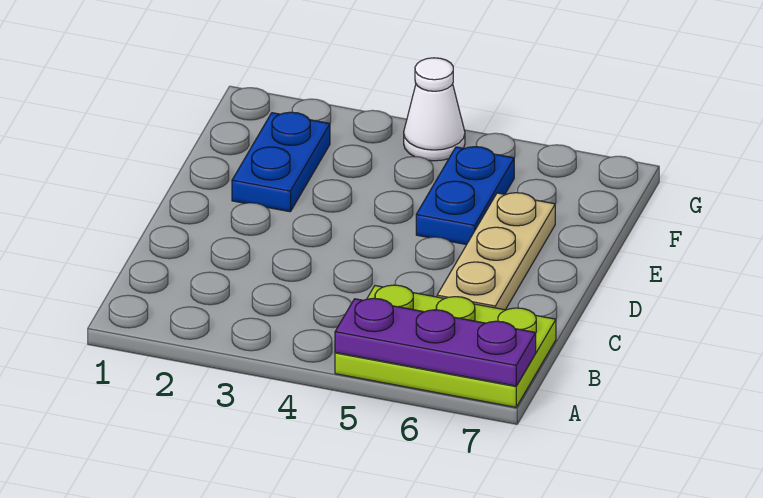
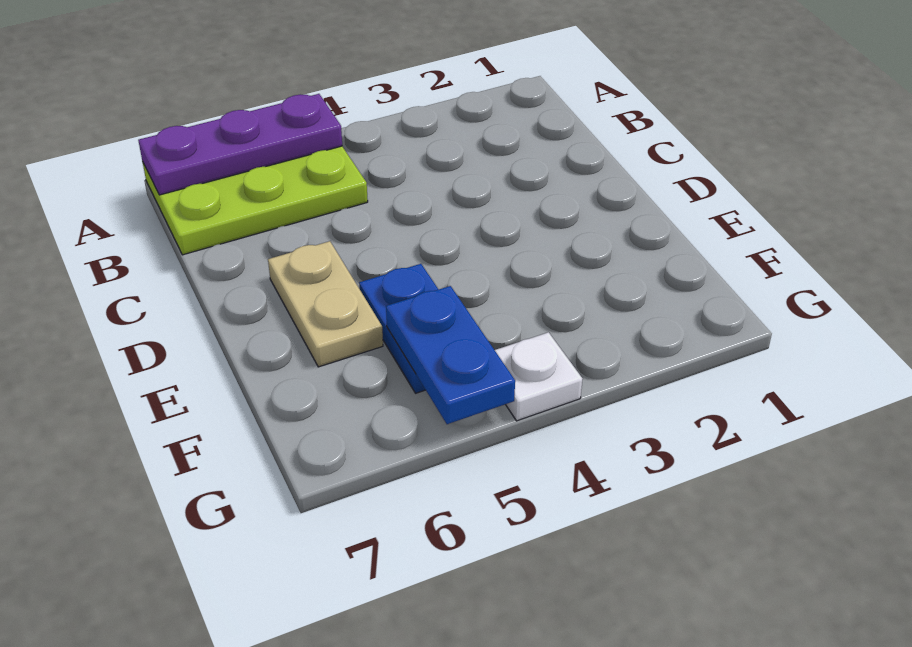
tan plate C6:E6 level 1 -> tan plate D6:E6 level 1
blue plate E2:F2 level 1 -> blue plate F5:G5 level 2
white cone G4 level 1 -> white plate G4 level 1

